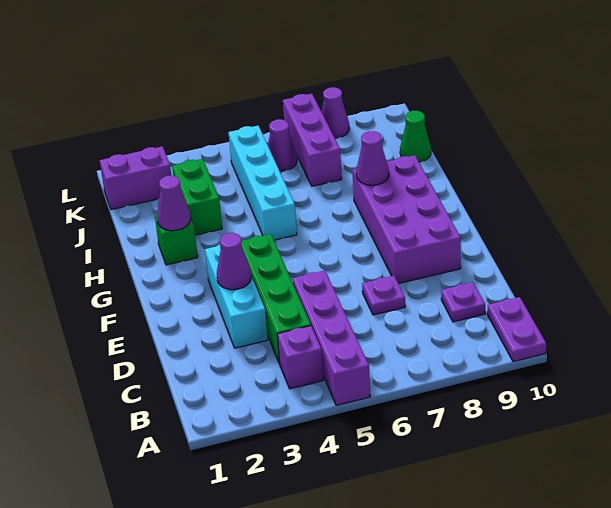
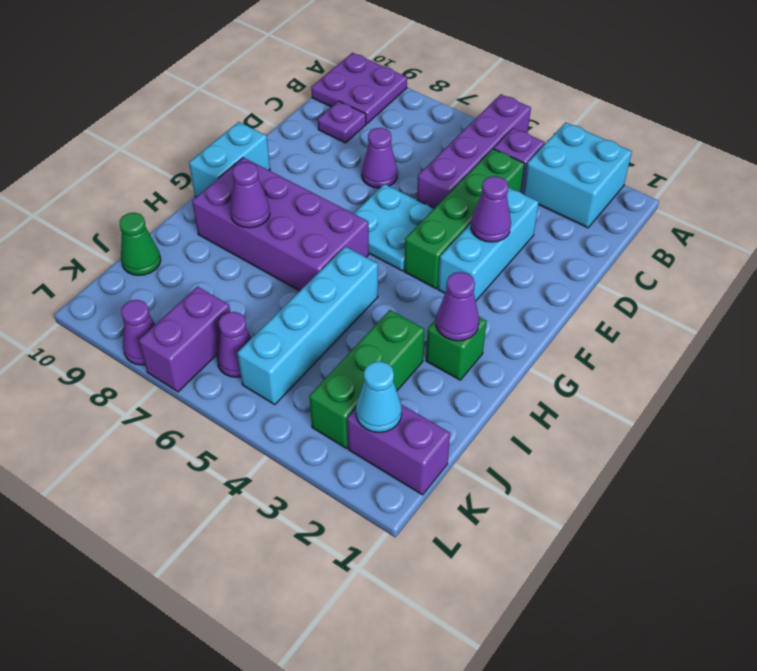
none -> cyan brick A2:B3 level 1
purple plate A10:B10 level 1 -> purple plate A9:B10 level 1
purple plate D7 level 1 -> purple cone D7 level 1
none -> cyan plate E5:F6 level 1
purple brick E8:H9 level 1 -> purple brick G6:H9 level 1
none -> cyan brick F10:G10 level 1
green brick I3:J3 level 1 -> green brick I3:K3 level 1
purple brick J7:L7 level 1 -> purple brick K7:L7 level 1
none -> cyan cone K2 level 2

